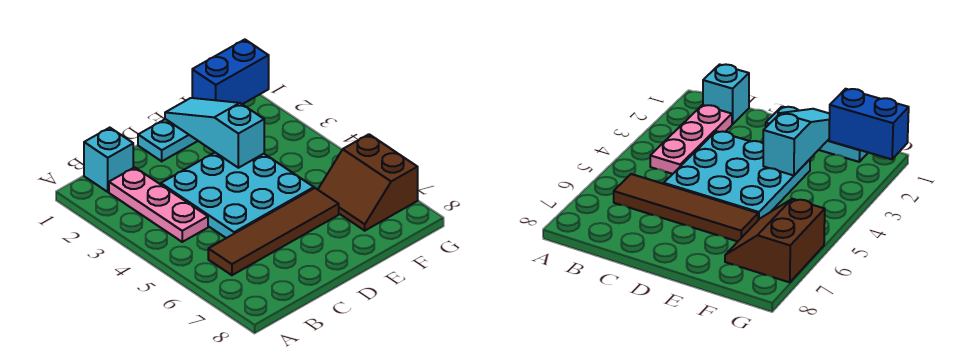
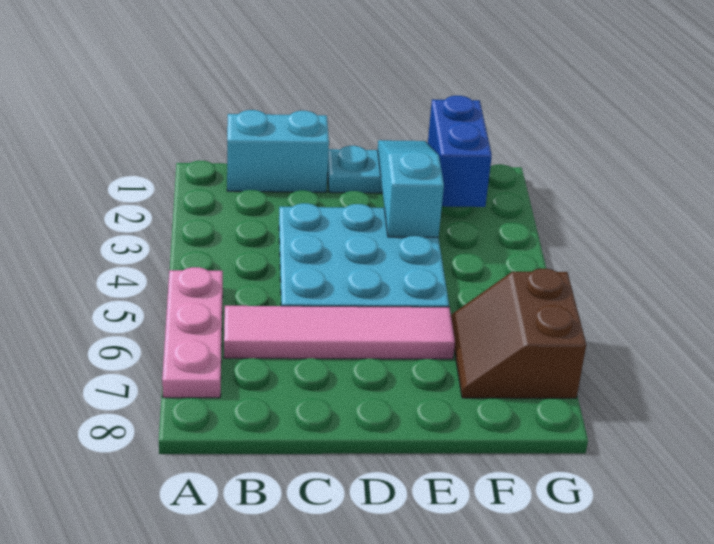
cyan brick B1 level 1 -> cyan brick B1:C1 level 1
pink plate B2:B4 level 1 -> pink plate A5:A7 level 1
brown tile B6:E6 level 1 -> pink tile B6:E6 level 1
blue brick F1:G1 level 2 -> blue brick F1:F2 level 2

